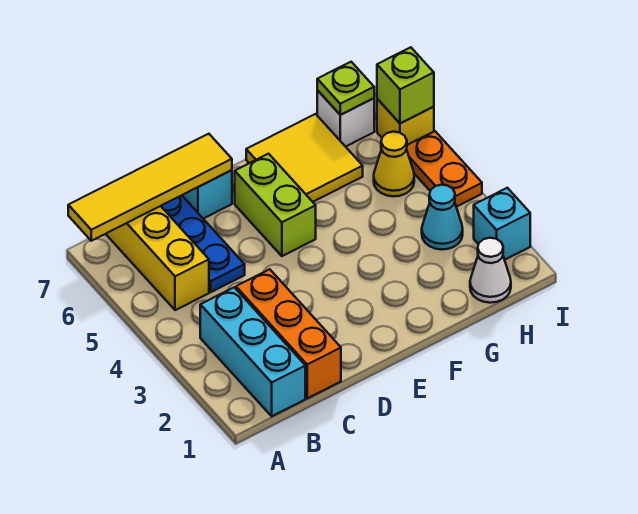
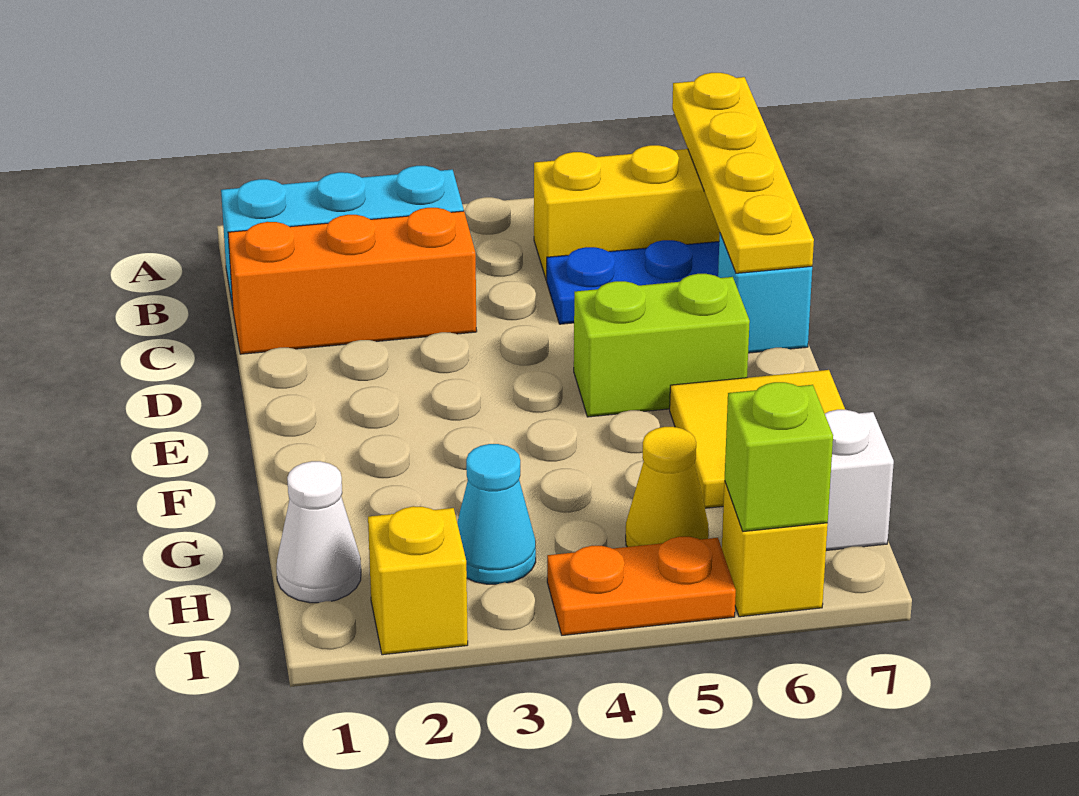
yellow tile A7:D7 level 2 -> yellow plate A7:D7 level 2
lime plate H7 level 2 -> none
cyan brick I2 level 1 -> yellow brick I2 level 1

